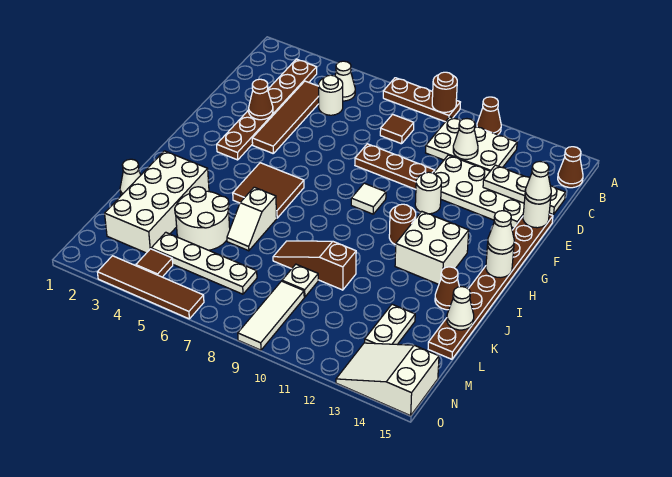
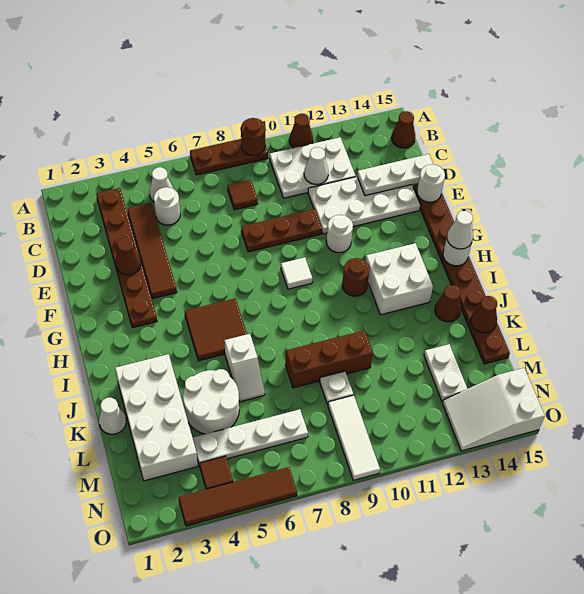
white cone E15 level 3 -> none
brown slope K8:K10 level 1 top 10 -> brown brick K8:K10 level 1
white cone K15 level 2 -> brown cone K15 level 2

